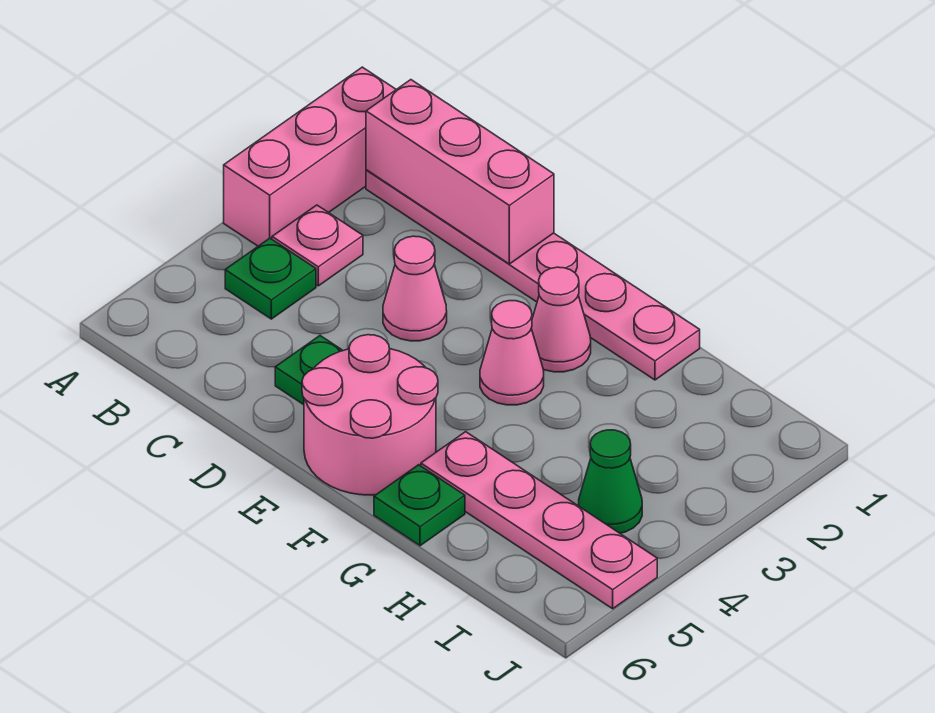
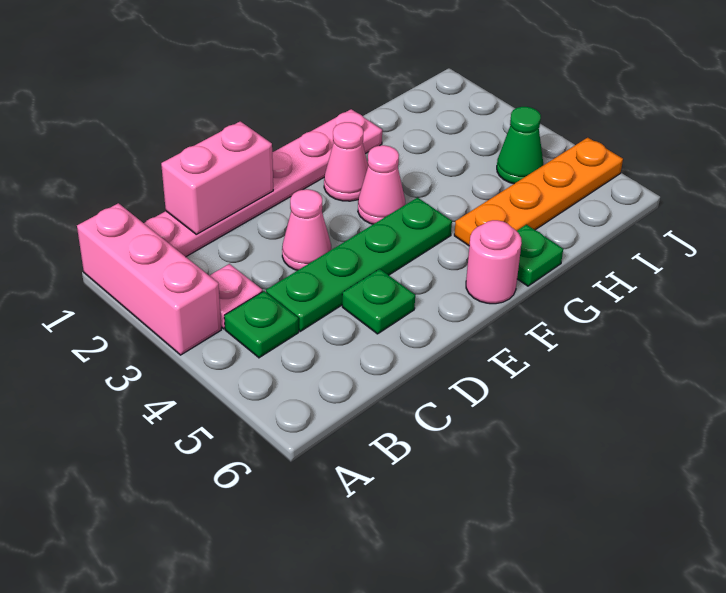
pink brick B1:D1 level 2 -> pink brick C1:D1 level 2
none -> green plate C4:F4 level 1
pink round brick E5:F6 level 1 -> pink round brick F6 level 1
pink plate G5:J5 level 1 -> orange plate G5:J5 level 1

